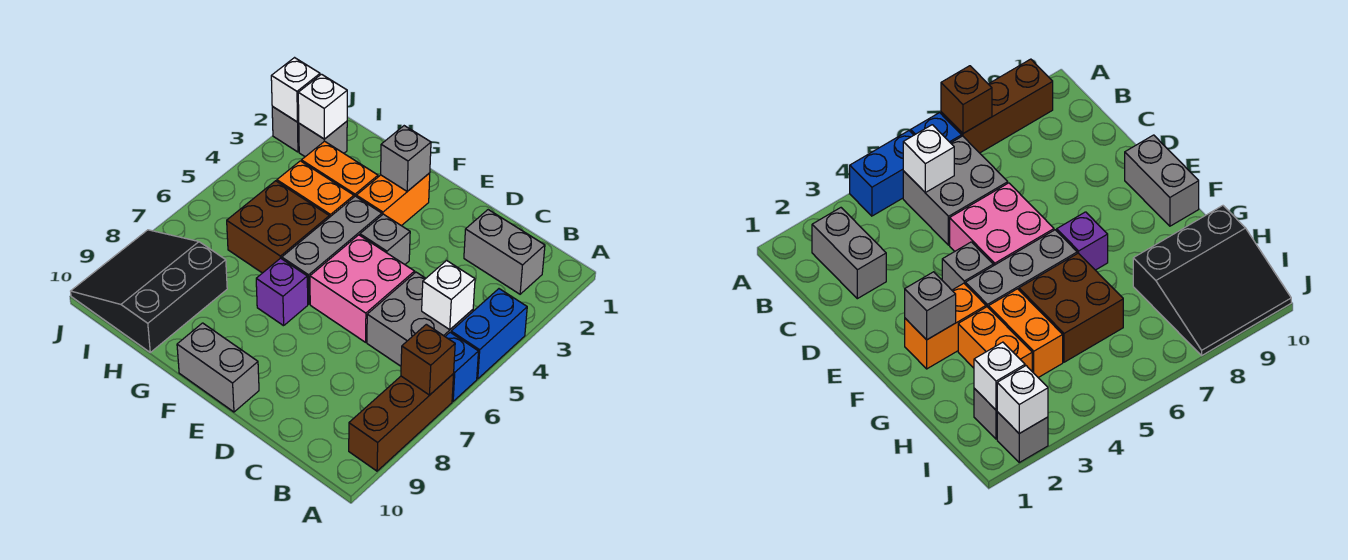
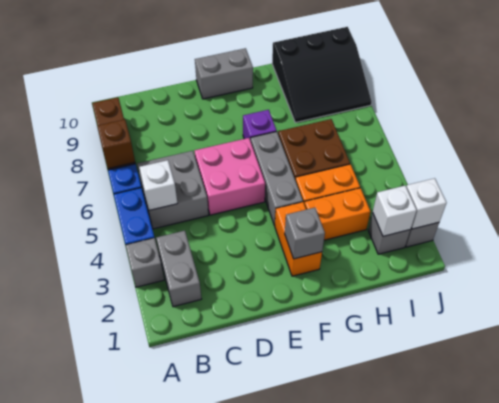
grey brick B2:C2 level 1 -> grey brick B2:B3 level 1
grey brick E4 level 1 -> grey brick A3 level 1
black slope H8:J10 level 1 top H -> black slope H8:J10 level 1 top 10

